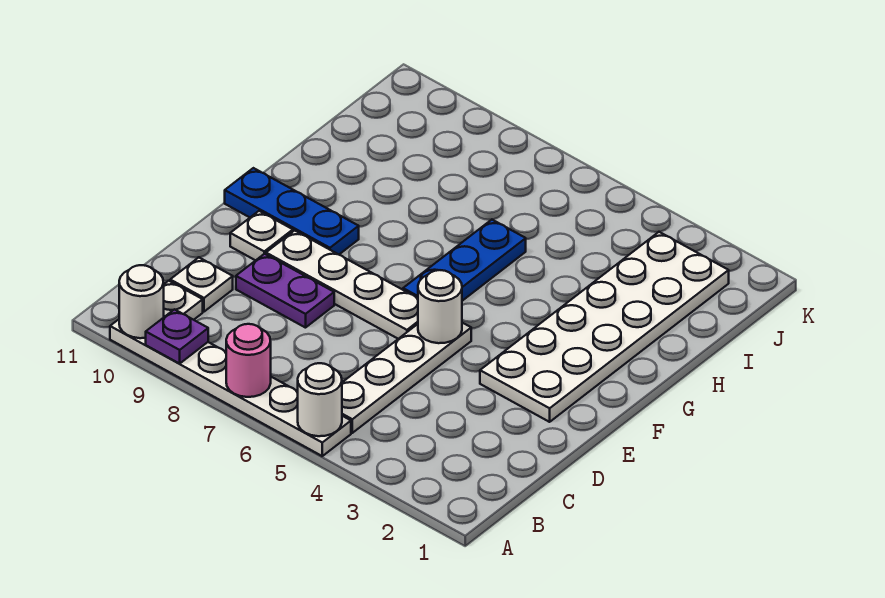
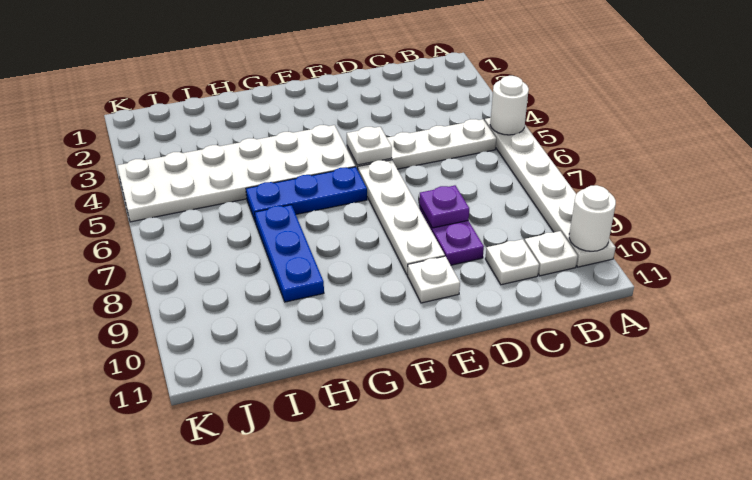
pink round brick A7 level 2 -> none
purple plate A9 level 2 -> purple plate D8 level 2
white plate E2:J3 level 1 -> white plate F4:K5 level 1
white round brick E5 level 2 -> white plate E5 level 2
blue plate F9:F11 level 1 -> blue plate H7:H9 level 1

